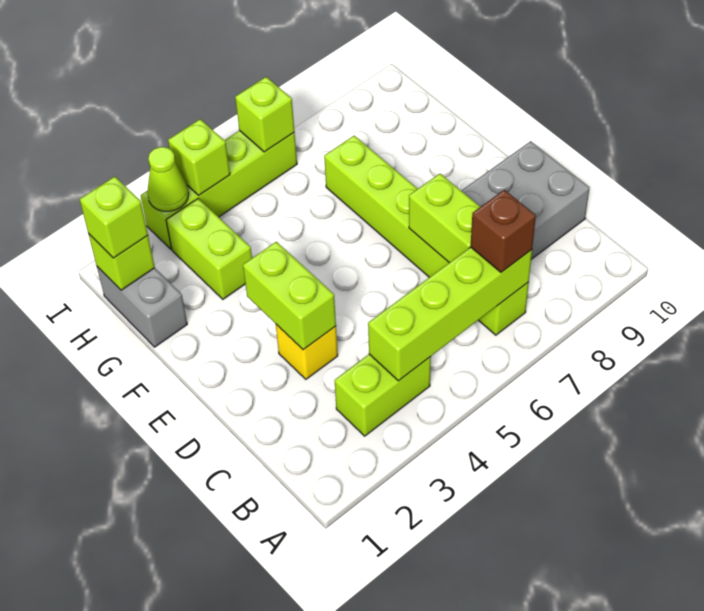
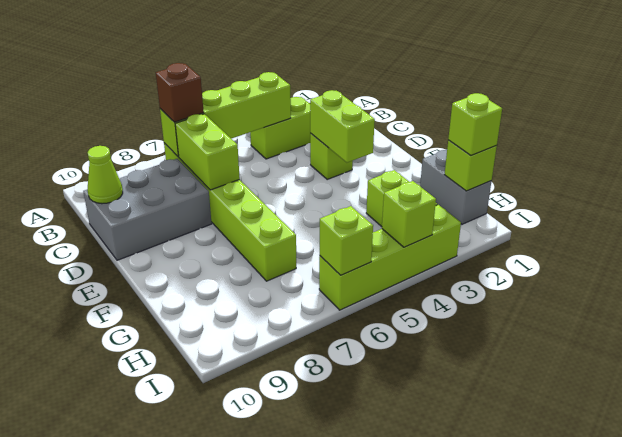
yellow brick D3 level 1 -> lime brick D3 level 1
lime cone I3 level 2 -> lime cone C10 level 2

